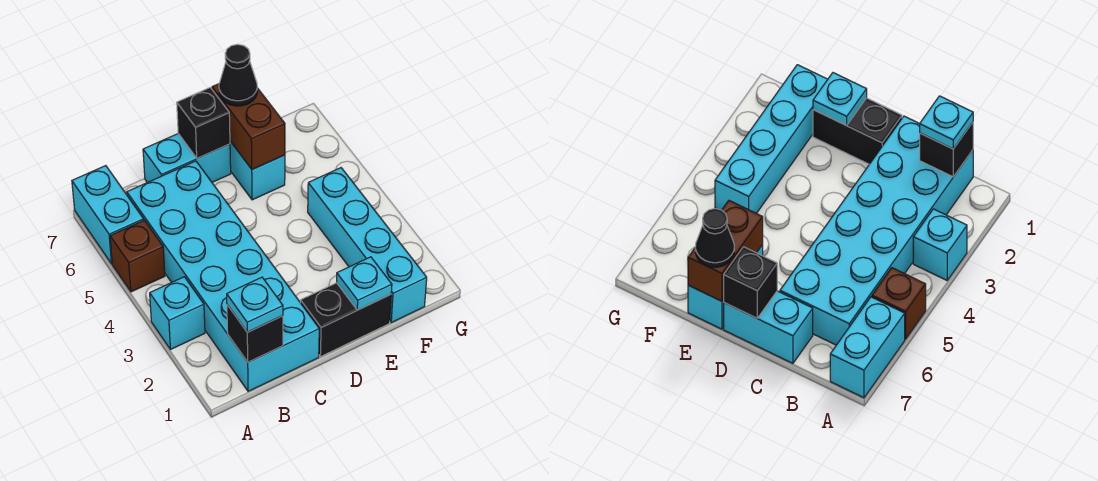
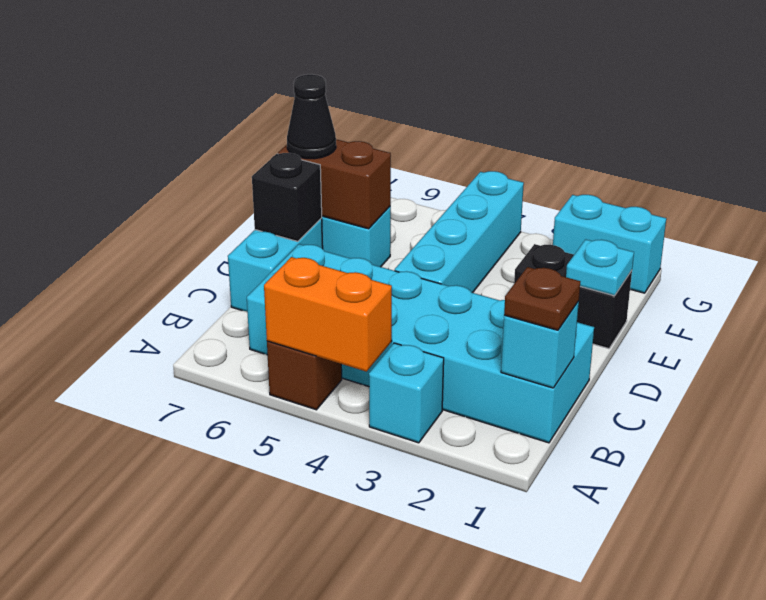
none -> orange brick A4:A5 level 2
cyan brick A6:A7 level 1 -> cyan brick G1:G2 level 1
black brick B1 level 2 -> cyan brick B1 level 2
cyan plate B1 level 3 -> brown plate B1 level 3
black brick D1:E1 level 1 -> black brick E1:E2 level 1
cyan brick F1:F4 level 1 -> cyan brick D4:G4 level 1

